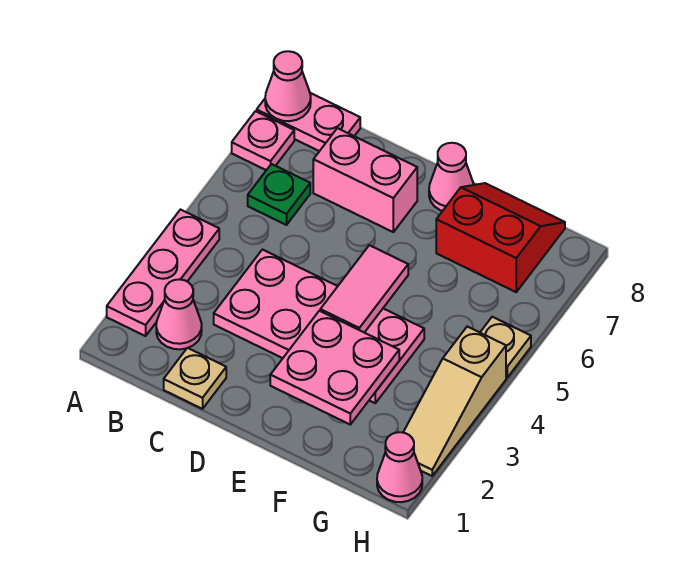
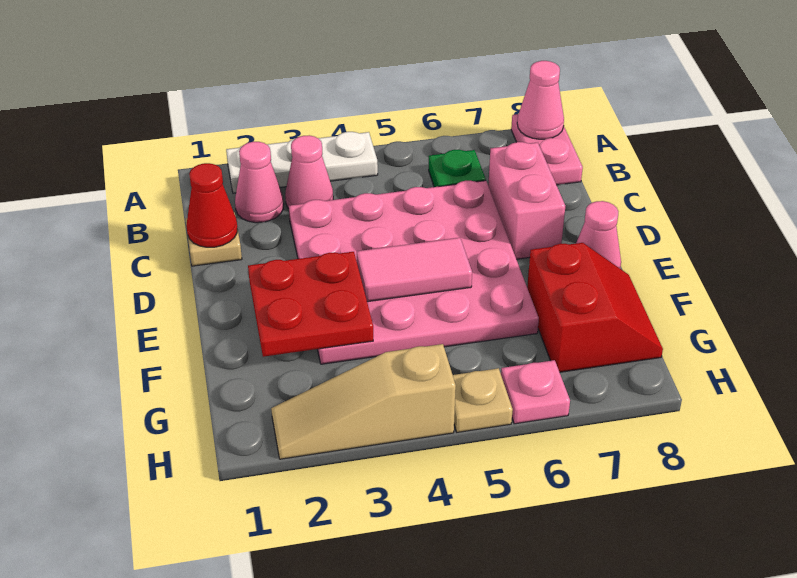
pink plate A2:A4 level 1 -> white plate A2:A4 level 1
pink plate A7 level 1 -> pink plate H6 level 1
none -> red cone C1 level 2
pink plate C3:F4 level 1 -> pink plate C3:F6 level 1
pink plate E2:F3 level 2 -> red plate E2:F3 level 2
pink cone H1 level 1 -> pink cone B3 level 1

